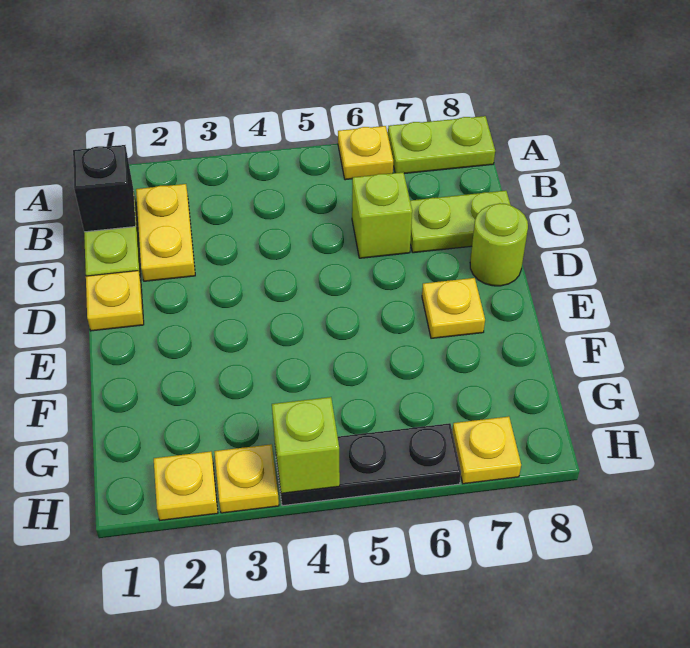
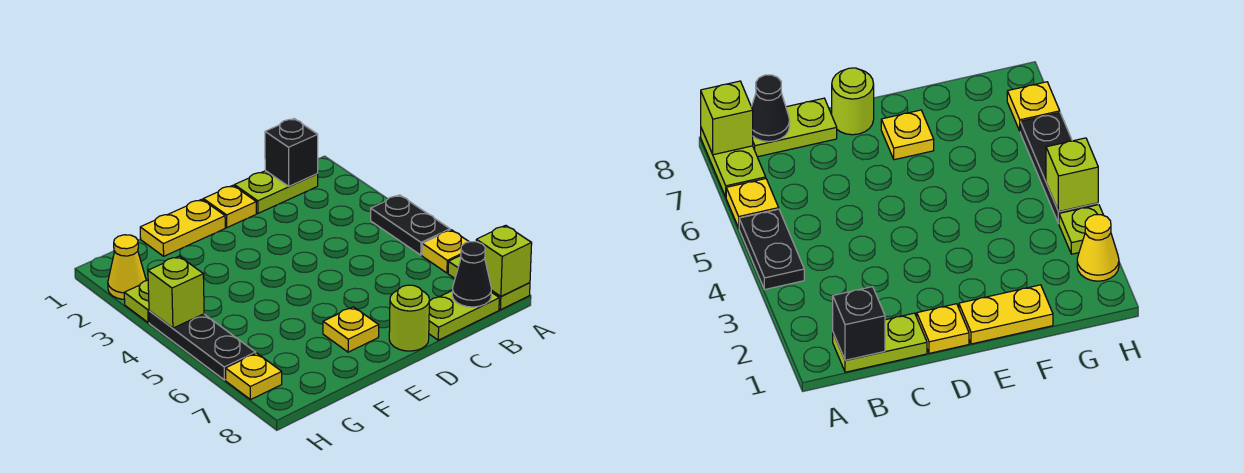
none -> black plate A4:A5 level 1
yellow plate B2:C2 level 1 -> yellow plate E1:F1 level 1
none -> black cone B8 level 2
lime brick C6 level 1 -> lime brick A8 level 2
lime plate C7:C8 level 1 -> lime plate B8:C8 level 1
yellow plate H2 level 1 -> yellow cone H2 level 1
yellow plate H3 level 1 -> lime plate H3 level 1

